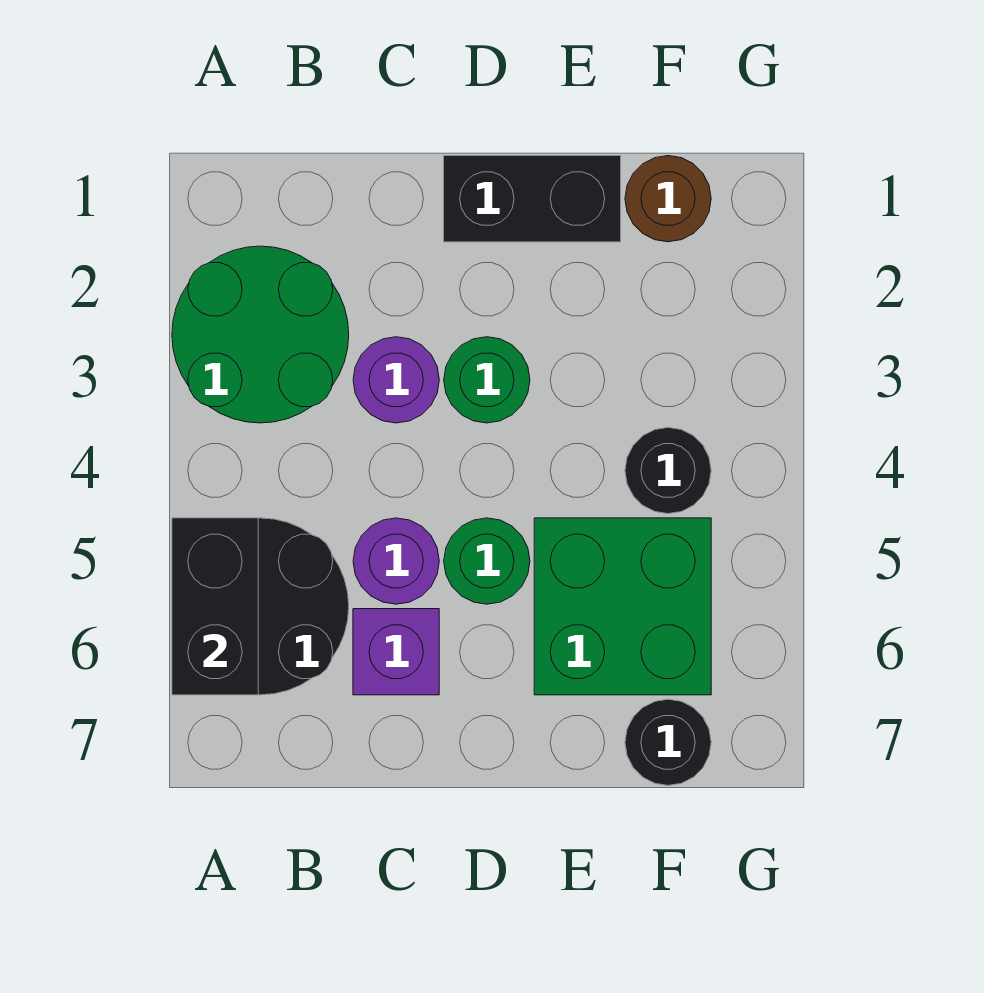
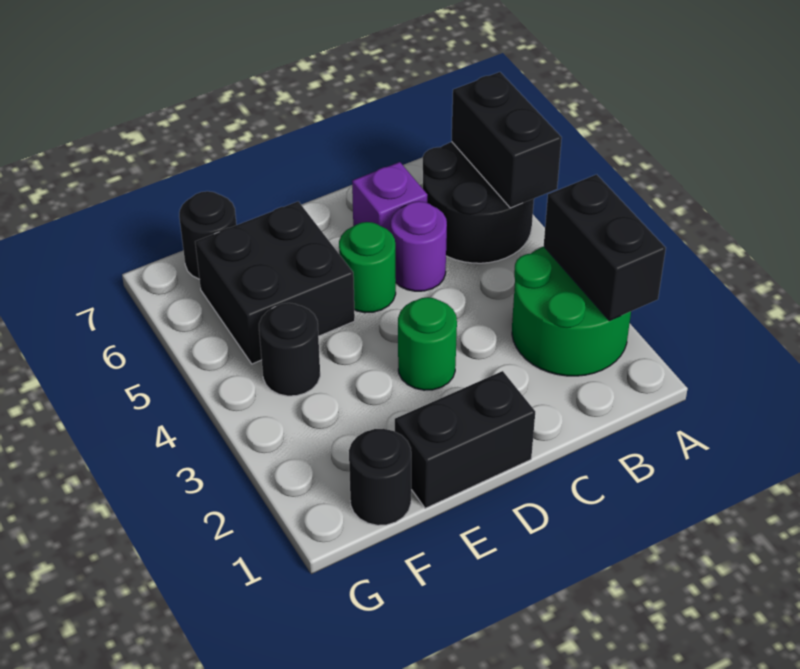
none -> black brick A2:A3 level 2
purple round brick C3 level 1 -> none
green brick E5:F6 level 1 -> black brick E5:F6 level 1
brown round brick F1 level 1 -> black round brick F1 level 1

